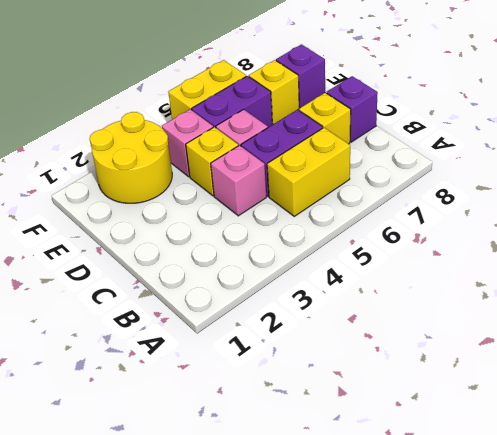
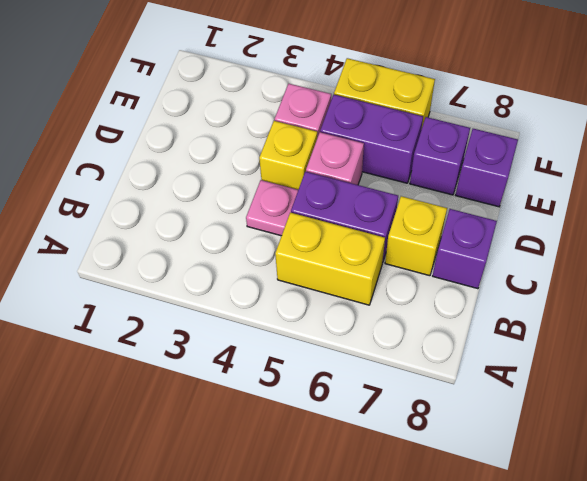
pink brick C4 level 1 -> pink plate C4 level 1
yellow round brick E2:F3 level 1 -> none
yellow brick E7 level 1 -> purple brick E7 level 1

